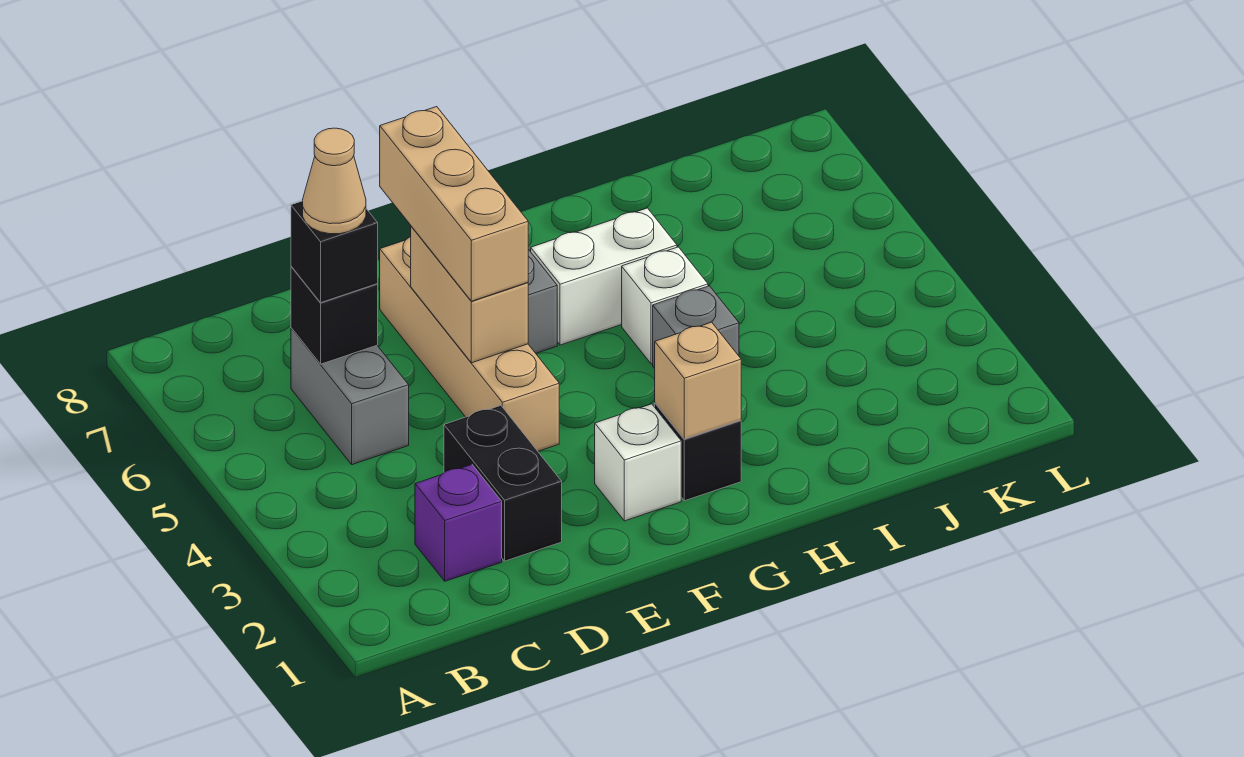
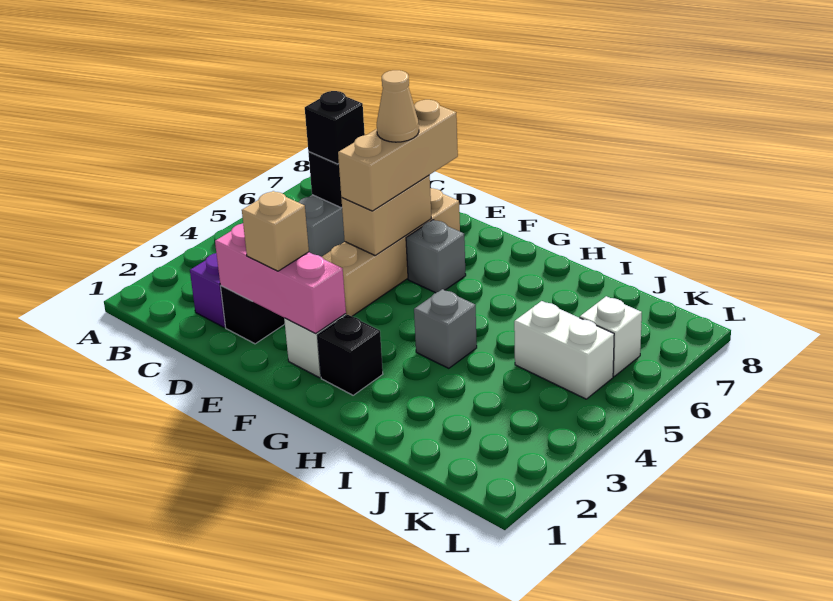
tan cone C6 level 4 -> tan cone E6 level 4
none -> pink brick D2:F2 level 2
tan brick G2 level 2 -> tan brick E2 level 3
white brick G6:H6 level 1 -> white brick J5:K5 level 1
white brick H5 level 1 -> white brick K6 level 1

